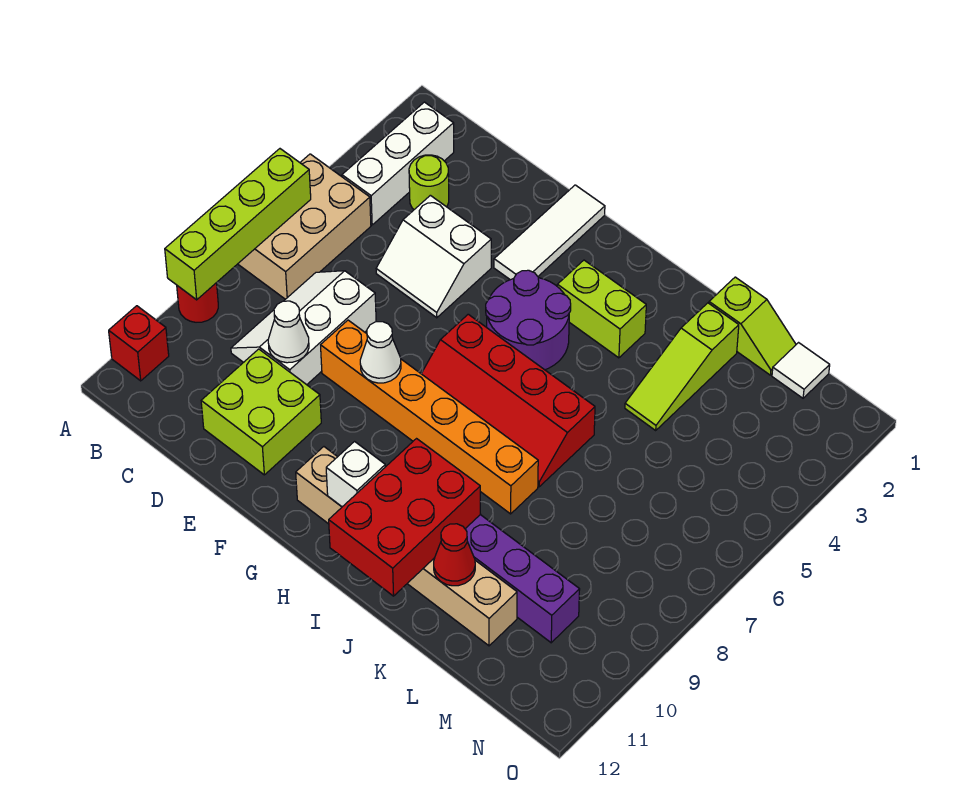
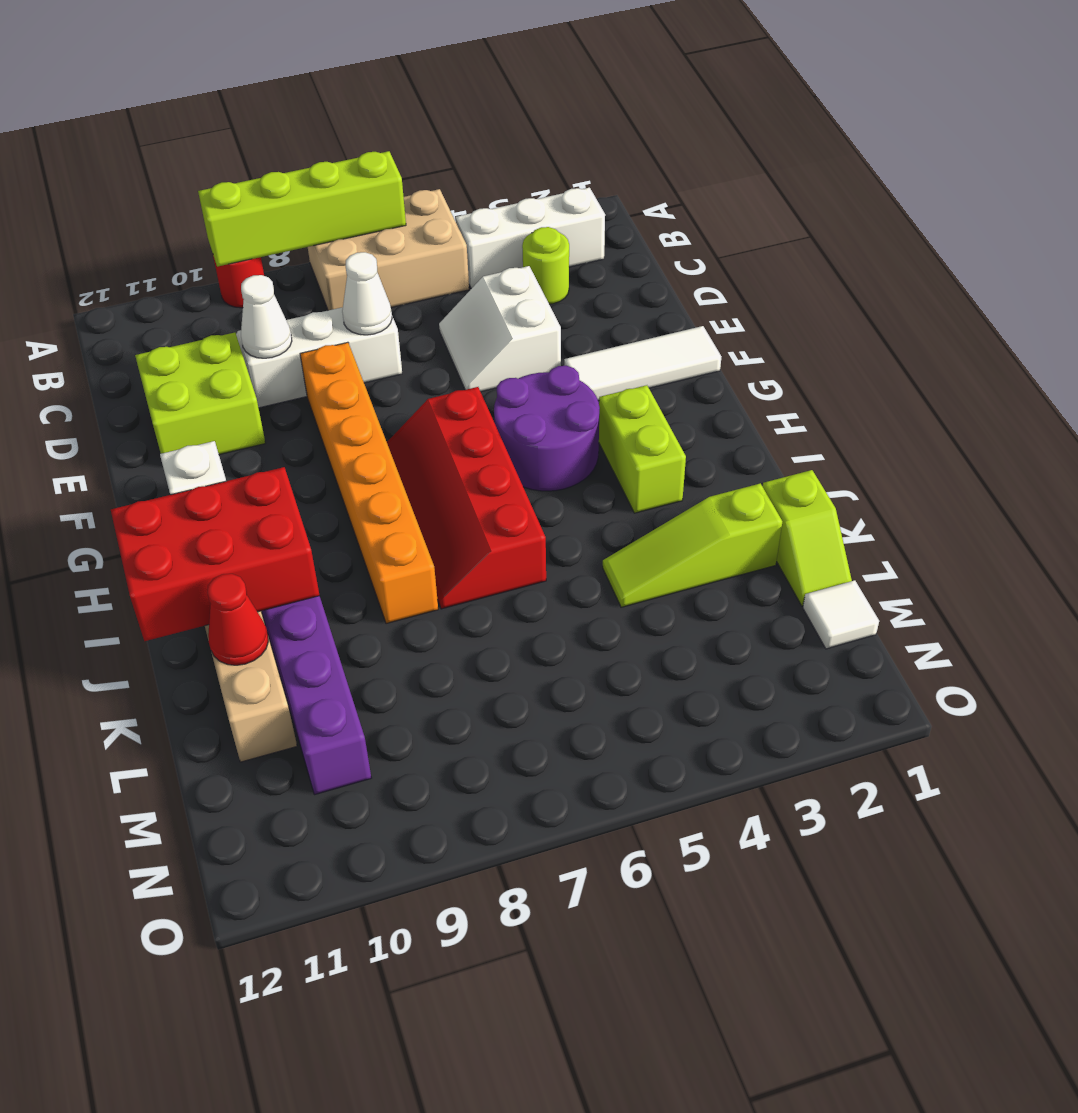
red brick A11 level 1 -> none
white cone F8 level 2 -> white cone D7 level 2

